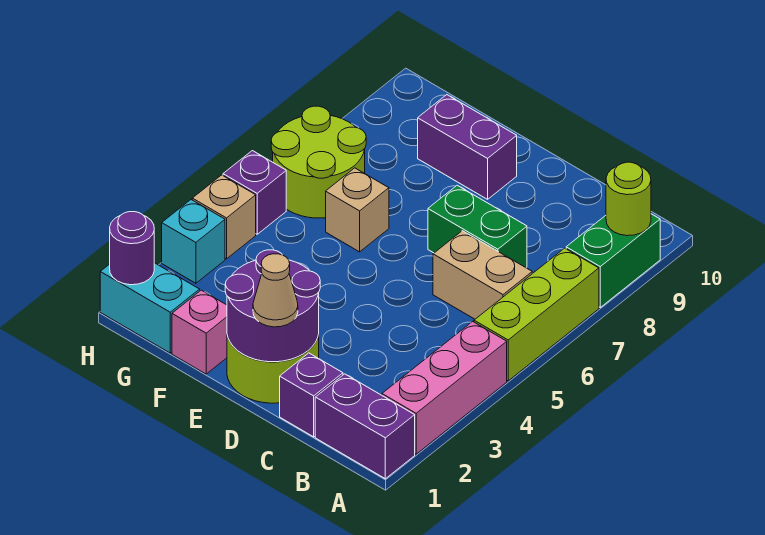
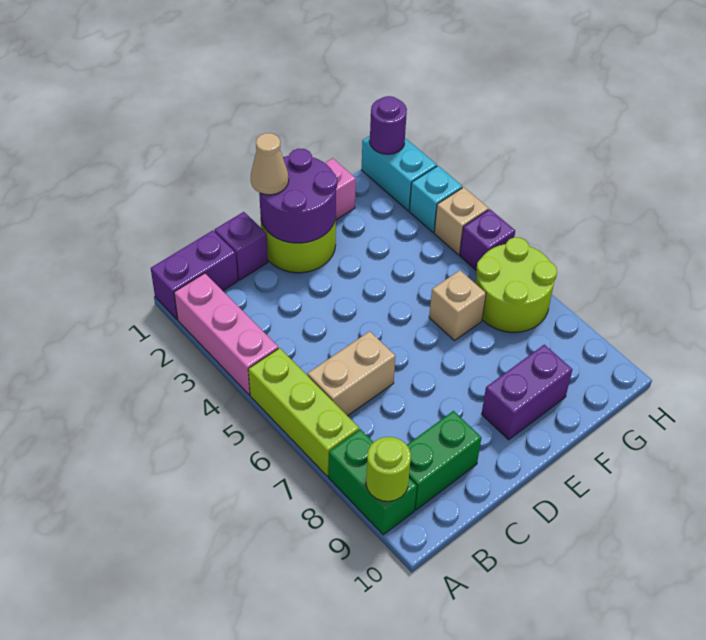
green brick C7:D7 level 1 -> green brick B9:C9 level 1
cyan brick G1:H1 level 1 -> cyan brick H1:H2 level 1

